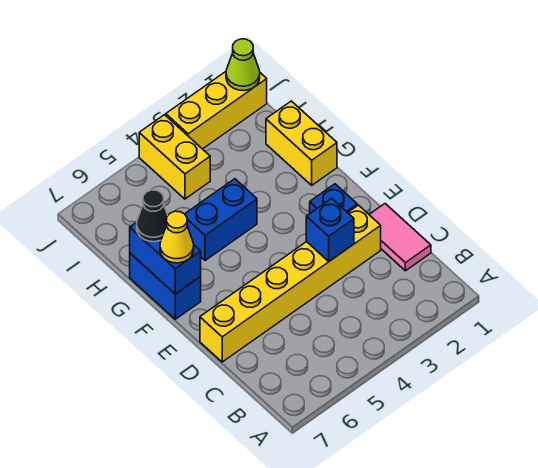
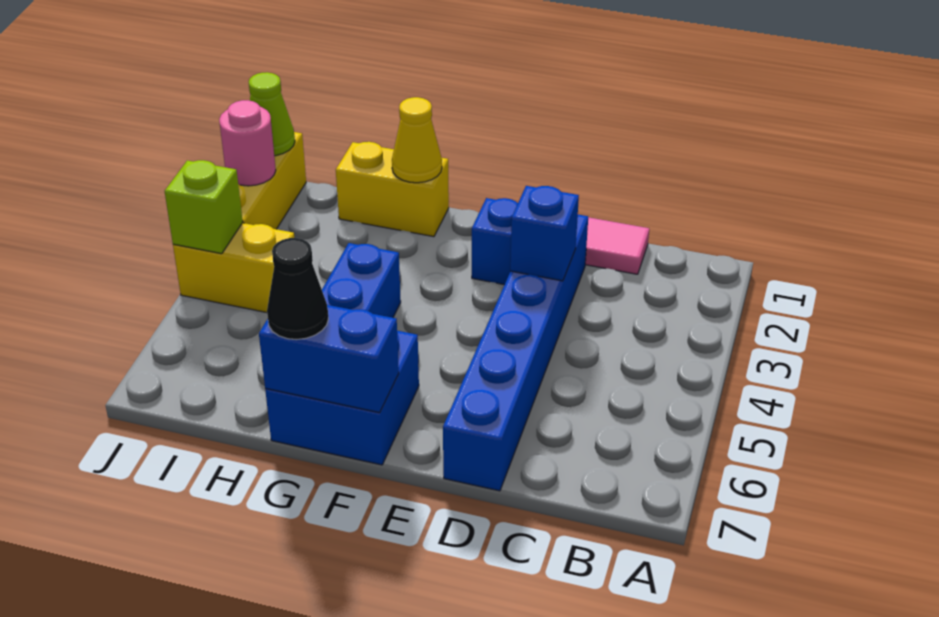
yellow brick D2:D7 level 1 -> blue brick D2:D7 level 1
blue brick F7:G7 level 1 -> blue brick F6:G7 level 1
yellow cone F7 level 3 -> yellow cone G1 level 2
none -> pink round brick J2 level 2
none -> lime brick J4 level 2

